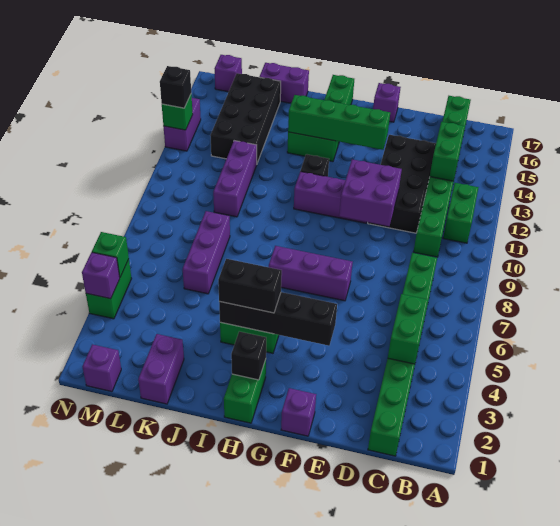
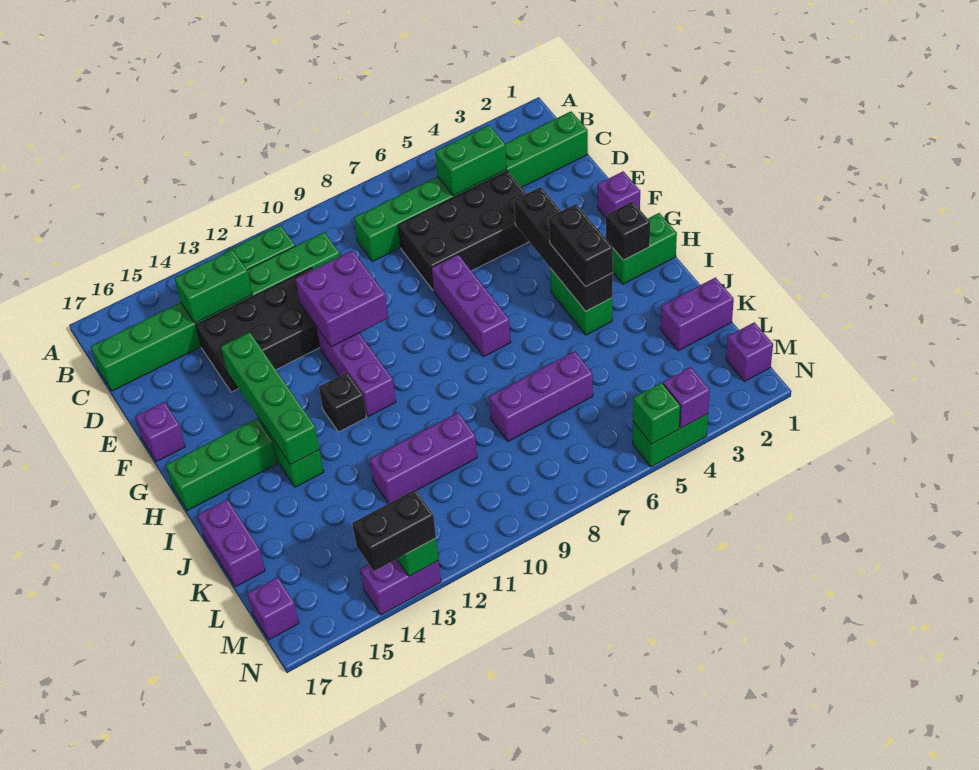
black brick K13:L16 level 1 -> black brick D4:E7 level 1
black brick N13 level 3 -> black brick N13:N14 level 3

